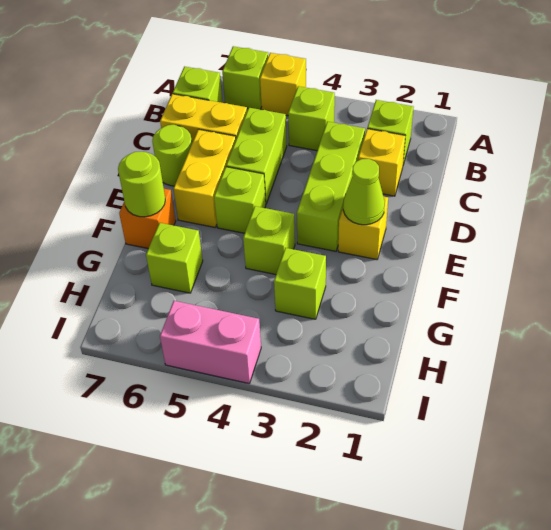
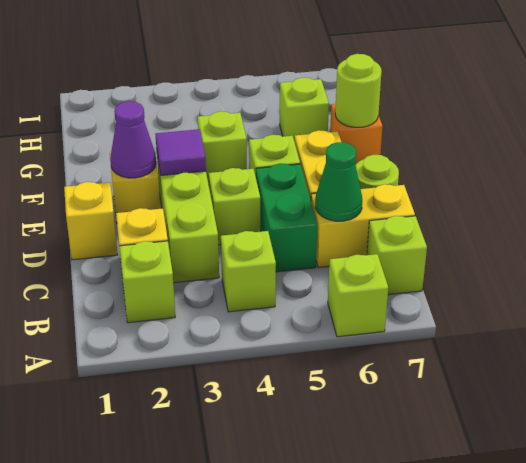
yellow brick A5 level 1 -> yellow brick D1 level 1
lime brick C5:D5 level 1 -> green brick C5:D5 level 1
none -> green cone C6 level 2
lime cone E2 level 2 -> purple cone E2 level 2
none -> purple tile E3 level 2
lime brick G3 level 1 -> lime brick D4 level 1
pink brick I4:I5 level 1 -> none

